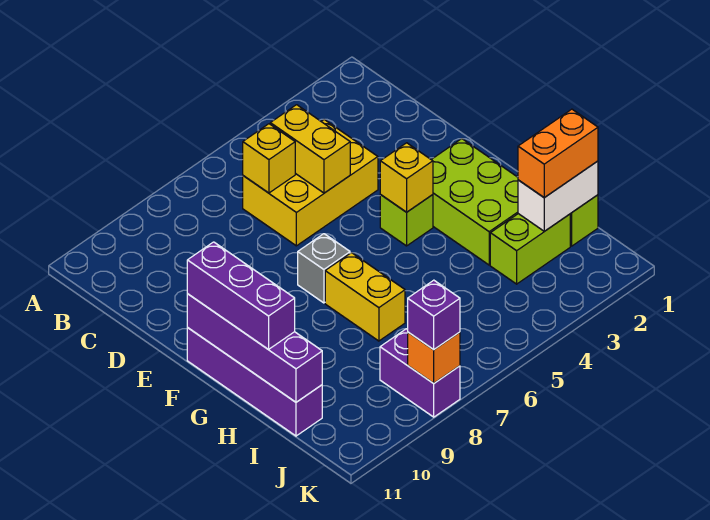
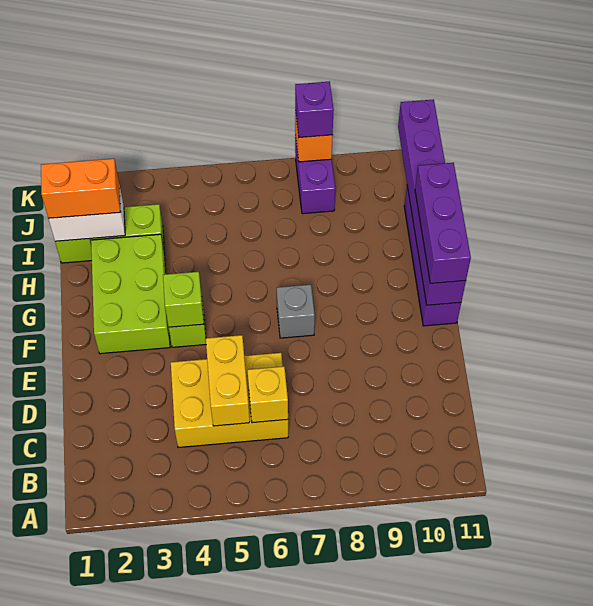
yellow brick F4 level 2 -> lime brick F4 level 2
purple brick F11:I11 level 2 -> purple brick F11:K11 level 2
yellow brick G7:H7 level 1 -> none

